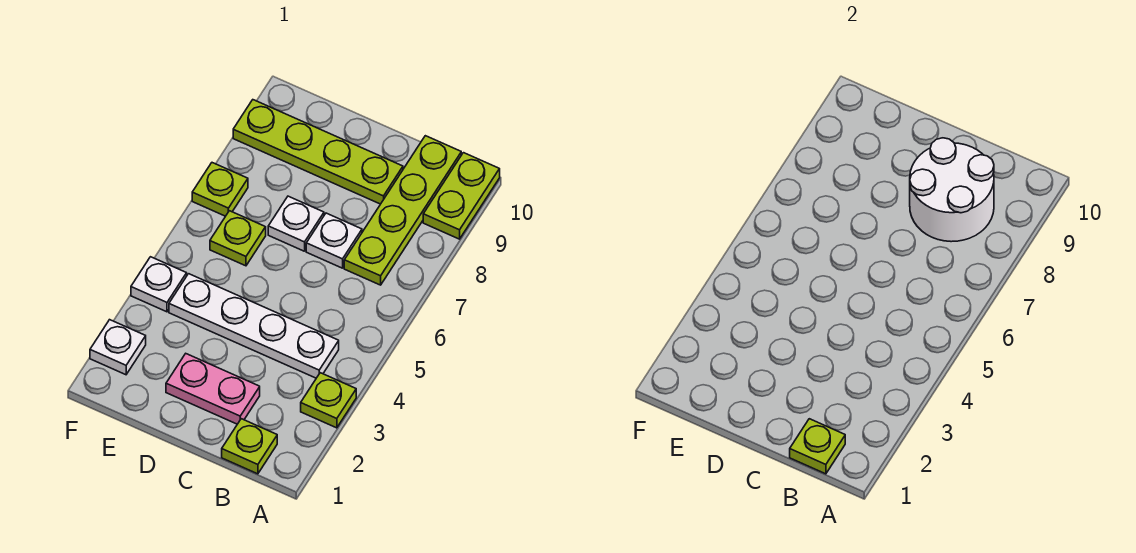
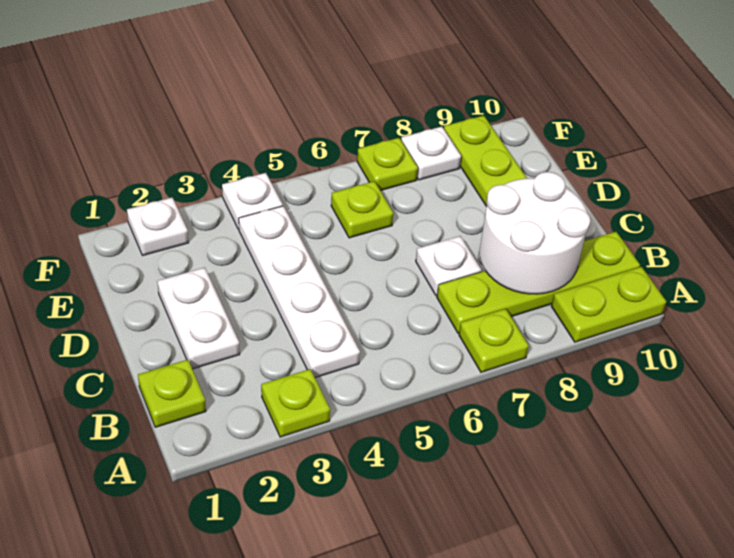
lime plate B1 level 2 -> lime plate A7 level 1
pink plate C2:D2 level 1 -> white plate C2:D2 level 1
white plate D7 level 1 -> white plate F8 level 1

